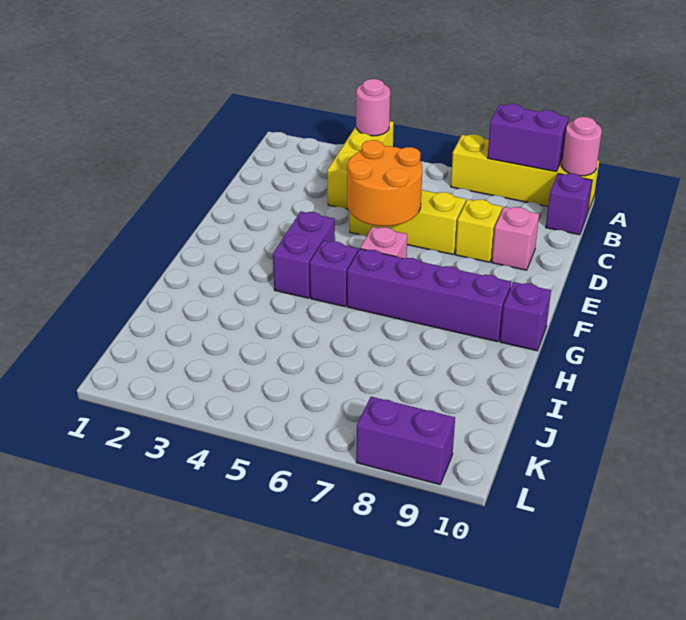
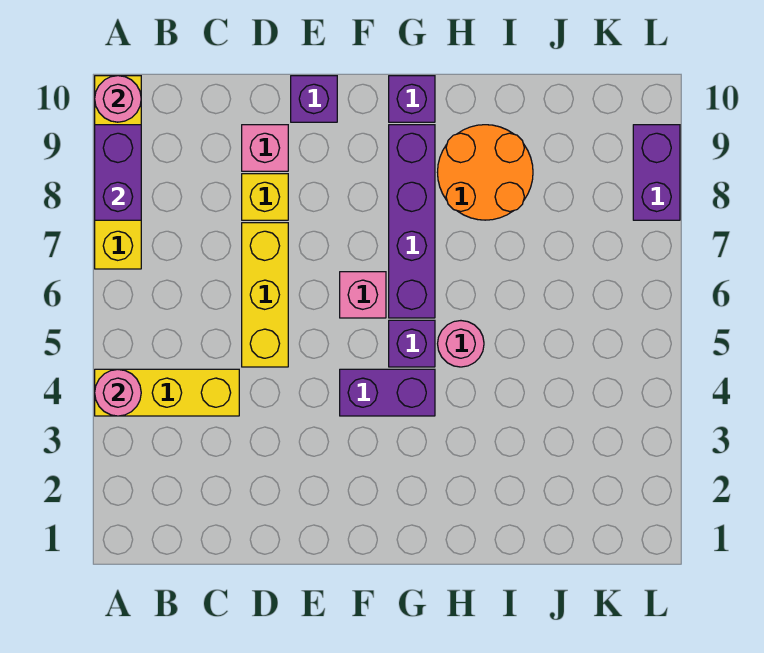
purple brick B10 level 1 -> purple brick E10 level 1
orange round brick D5:E6 level 2 -> orange round brick H8:I9 level 1
none -> pink round brick H5 level 1

